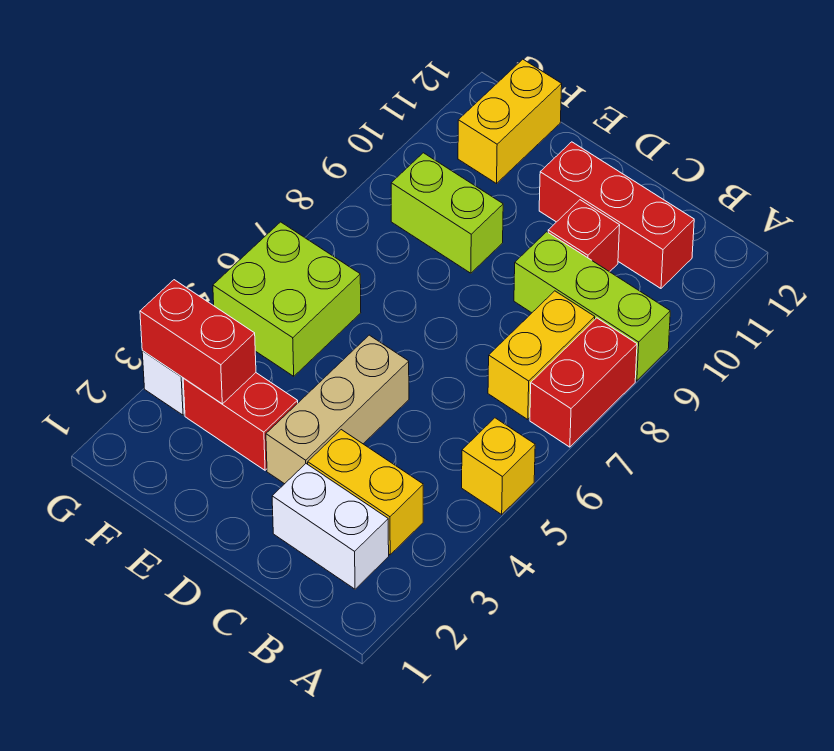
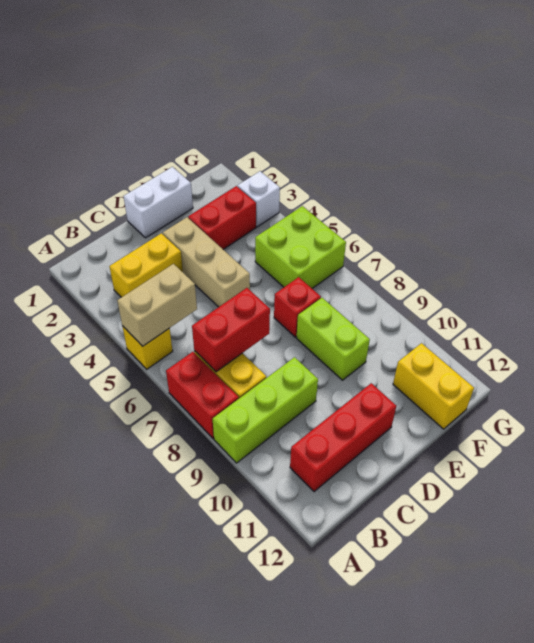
none -> tan brick A5:B5 level 2
white brick B2:C2 level 1 -> white brick D1:E1 level 1
red brick C10 level 1 -> red brick E7 level 1
lime brick E9:F9 level 1 -> lime brick E8:E9 level 1
red brick F3:G3 level 2 -> red brick B7:C7 level 2

